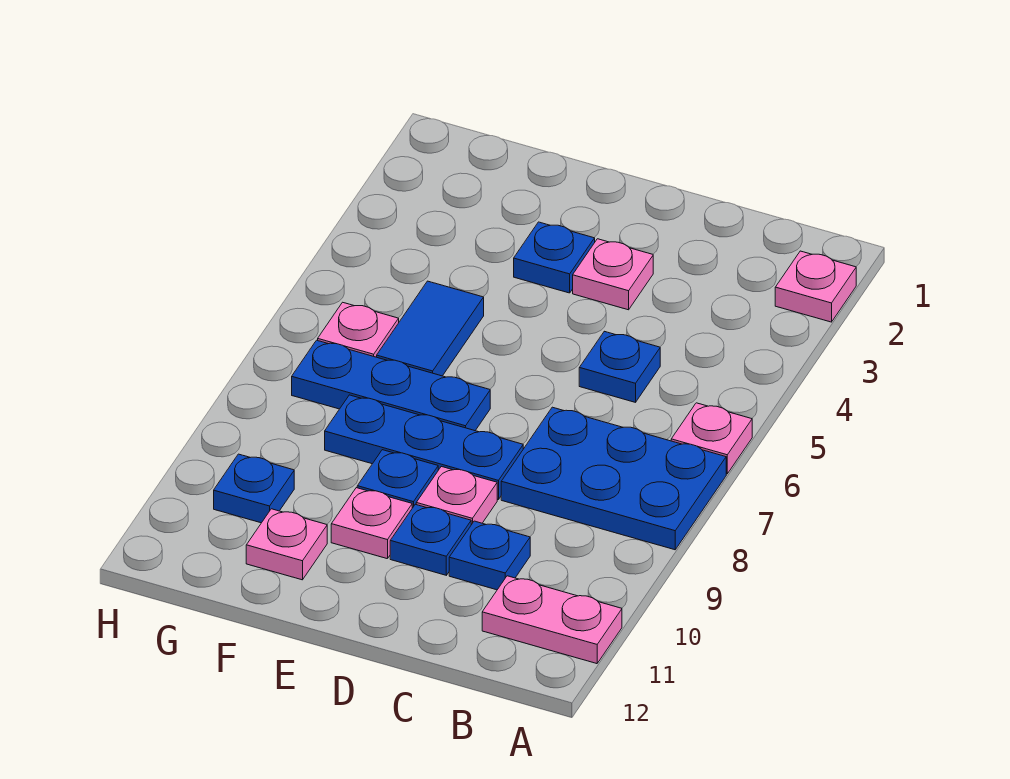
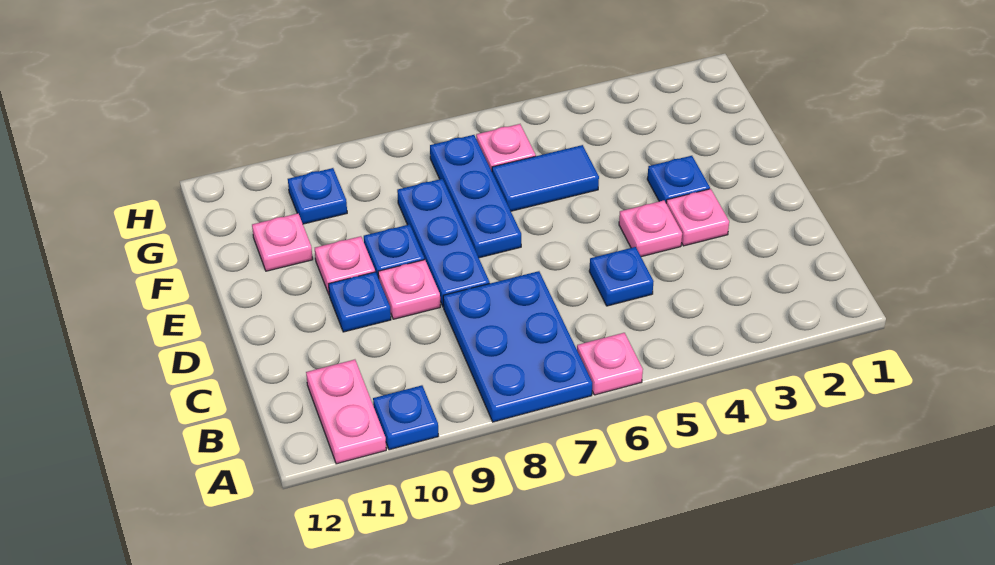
pink plate A2 level 1 -> pink plate D4 level 1
blue plate C10 level 1 -> blue plate A10 level 1

